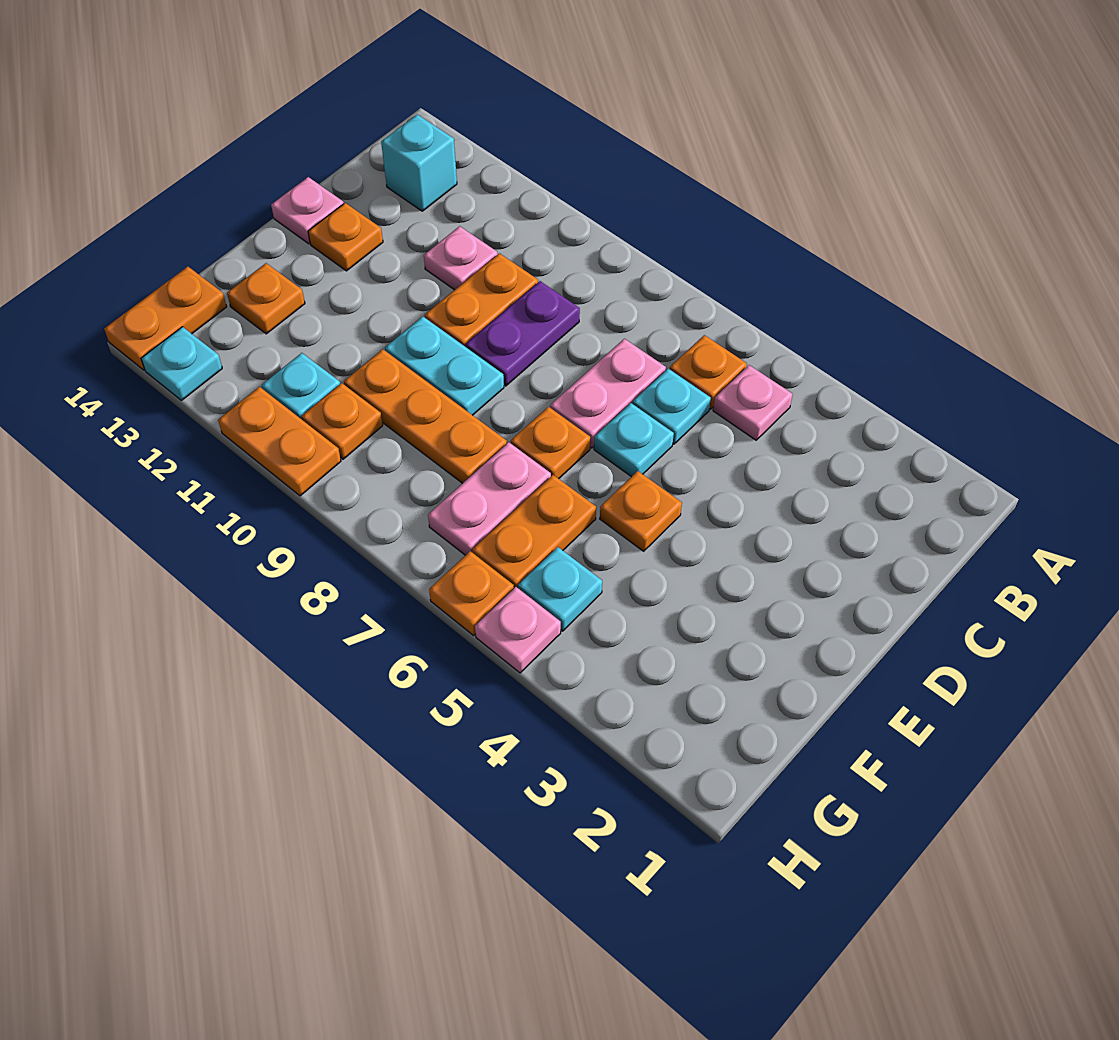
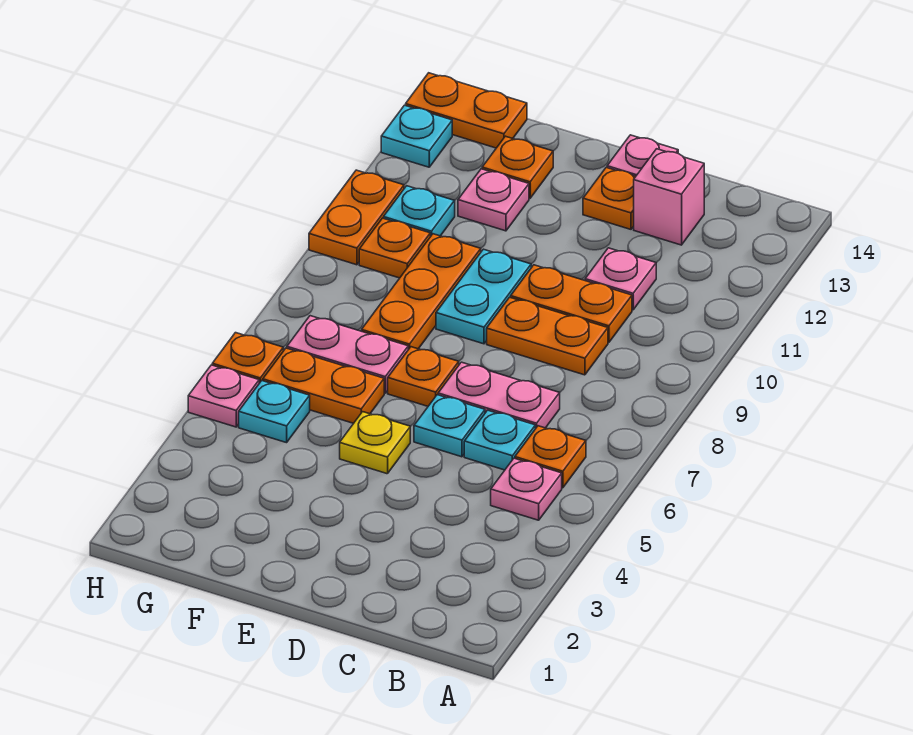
cyan brick B13 level 1 -> none
purple plate C9:D9 level 1 -> orange plate C9:D9 level 1
none -> pink brick C13 level 1
orange plate E5 level 1 -> yellow plate E5 level 1
none -> pink plate F12 level 1

